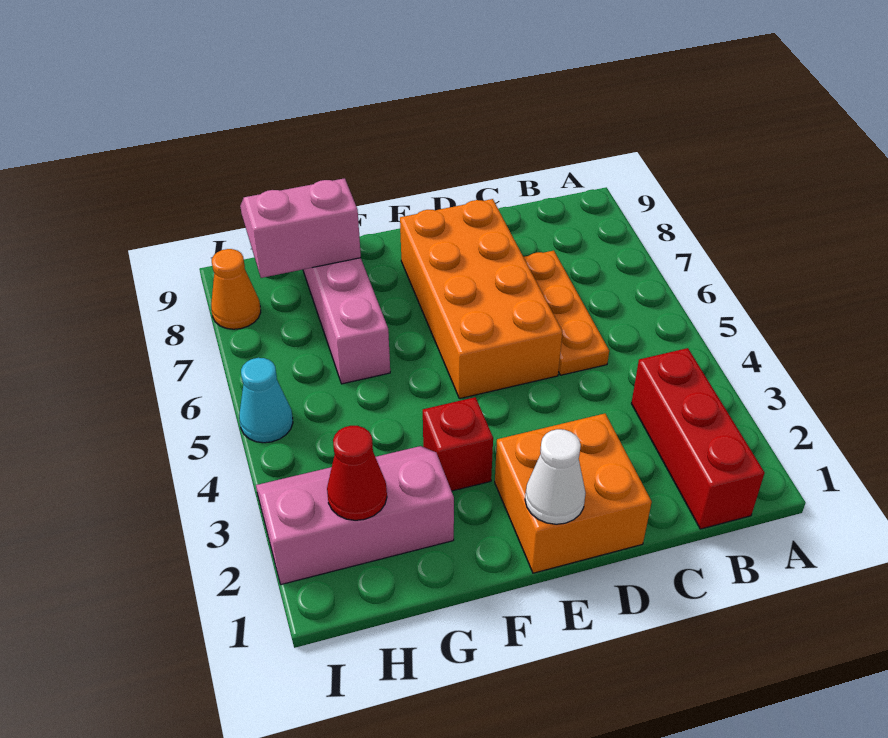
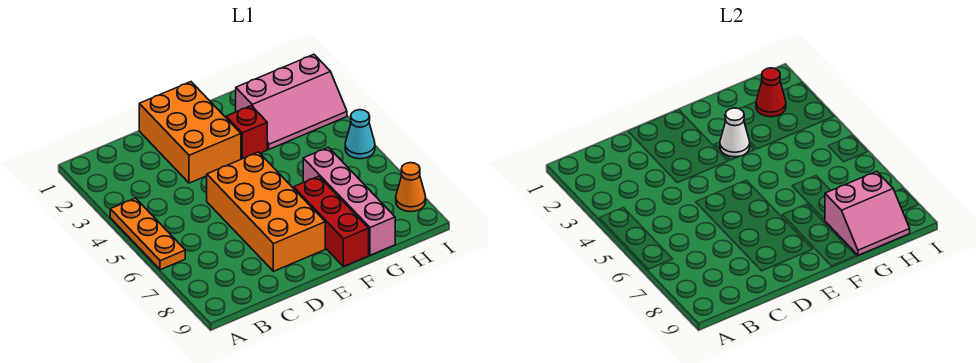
red brick B1:B3 level 1 -> red brick F7:F9 level 1
orange plate C5:C7 level 1 -> orange plate A4:A6 level 1
orange brick D1:E2 level 1 -> orange brick D1:E3 level 1
white cone E1 level 2 -> white cone F3 level 2

